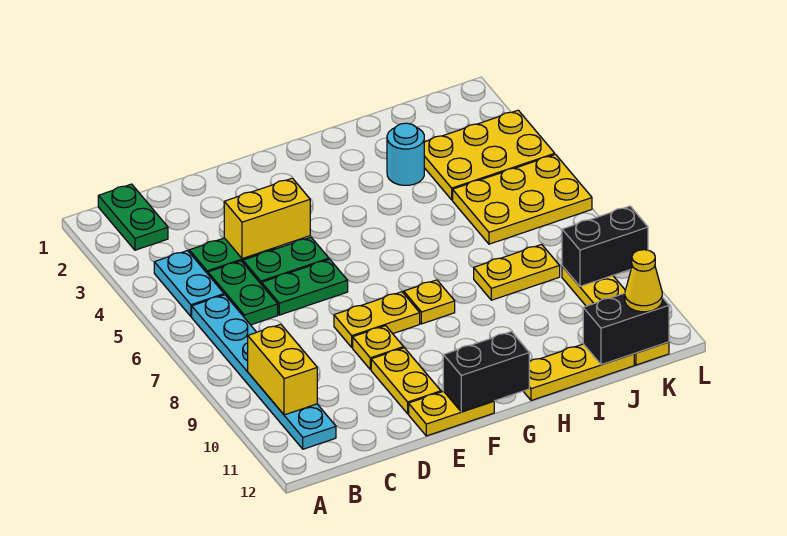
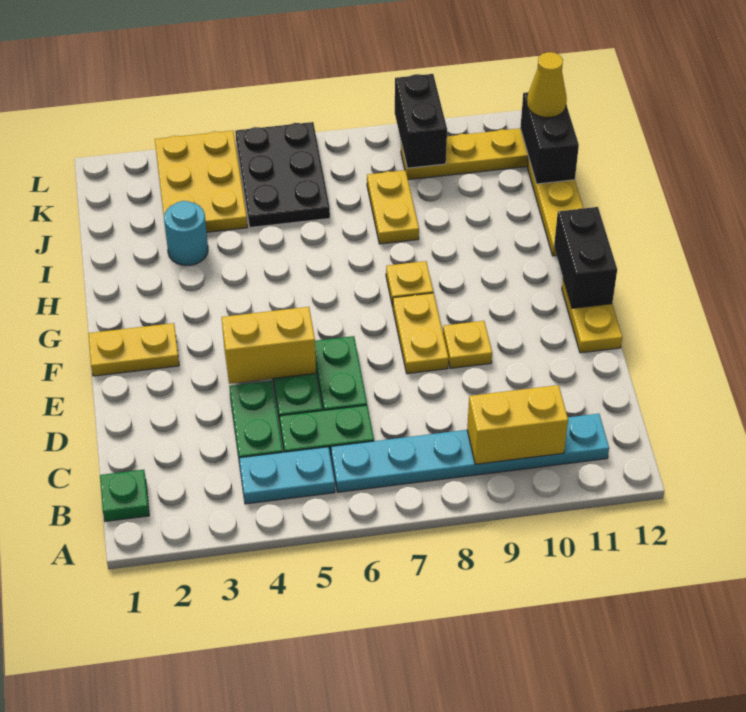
green plate B1:B2 level 1 -> green plate B1 level 1
yellow brick D4:E4 level 2 -> yellow brick E4:E5 level 2
yellow plate E10:E11 level 1 -> yellow plate F1:F2 level 1
yellow plate J5:L6 level 1 -> black plate J5:L6 level 1

